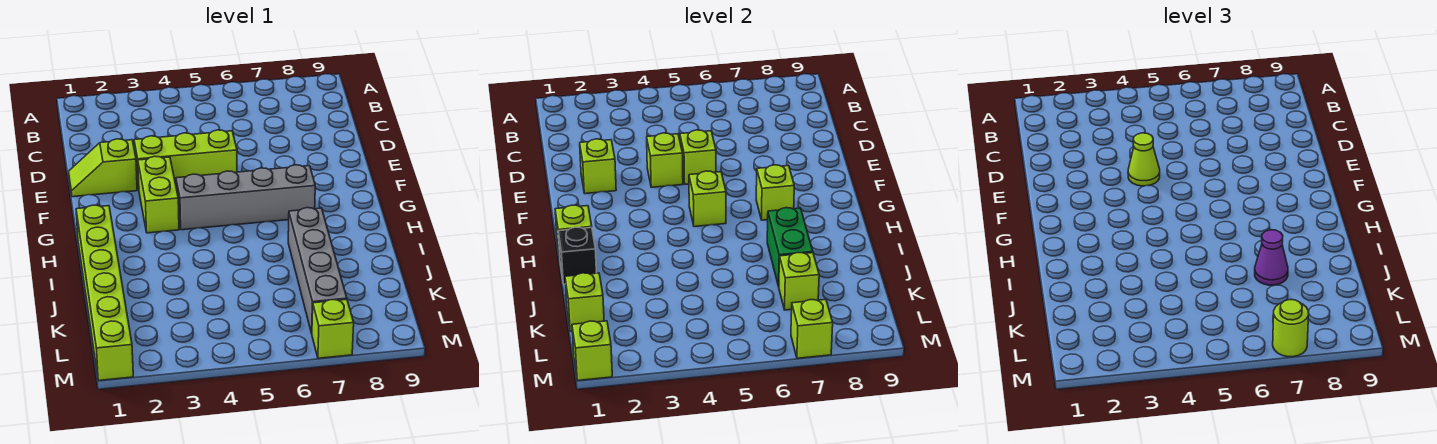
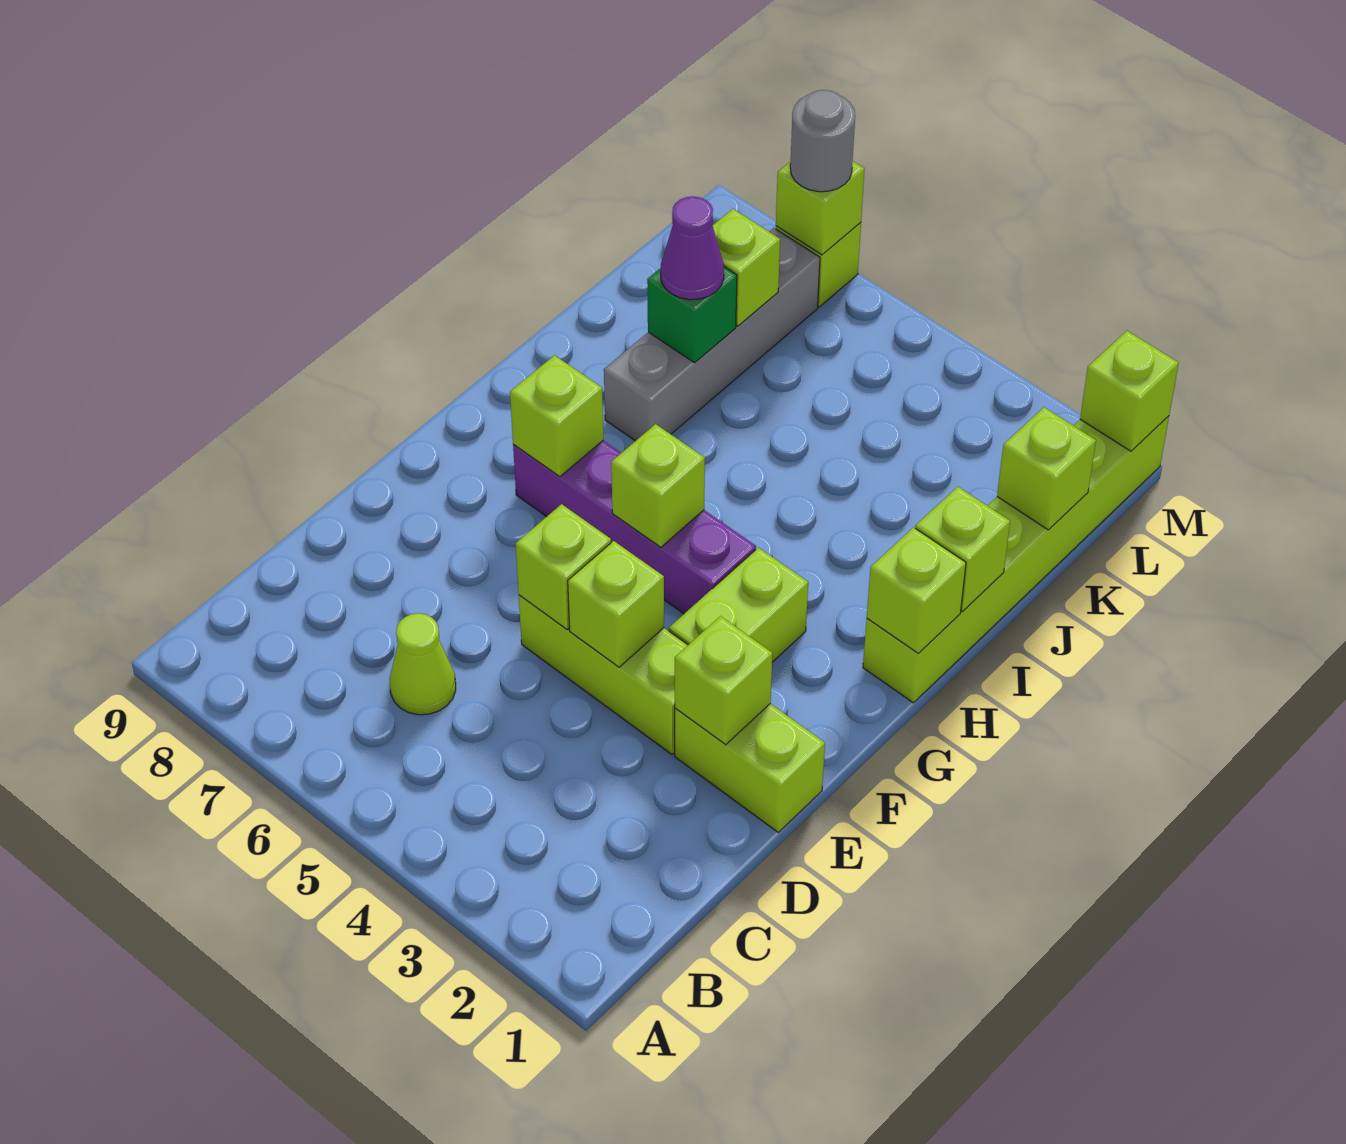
lime slope E1:E2 level 1 top 2 -> lime brick E1:E2 level 1
lime cone E4 level 3 -> lime cone C6 level 1
grey brick G4:G7 level 1 -> purple brick G4:G7 level 1
black brick I1 level 2 -> lime brick I1 level 2
green brick I7:J7 level 2 -> green brick J7 level 2
lime round brick M7 level 3 -> grey round brick M7 level 3

